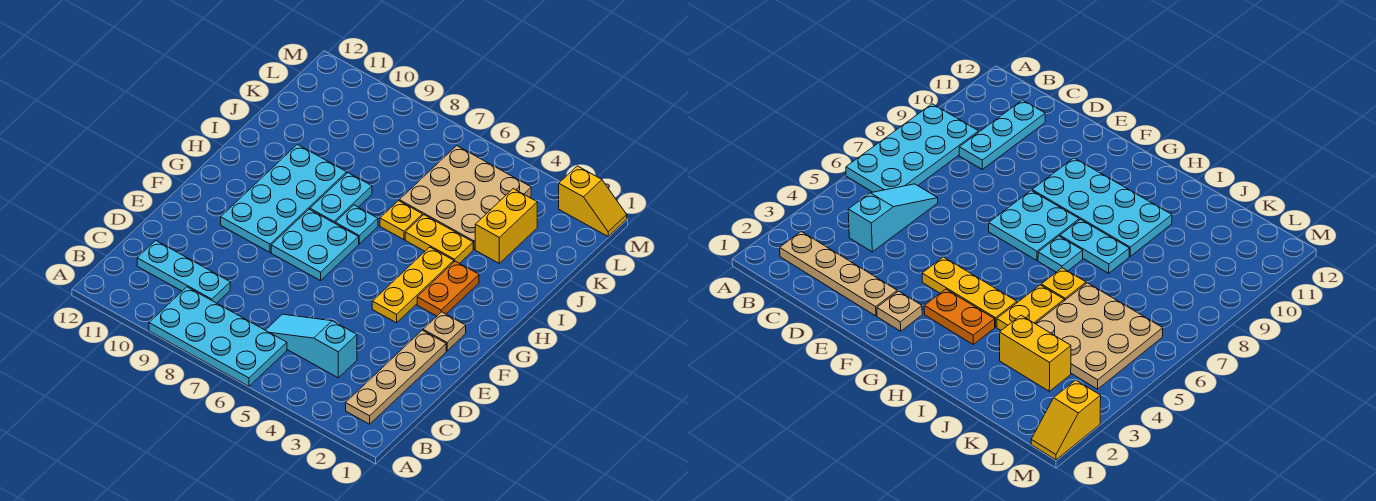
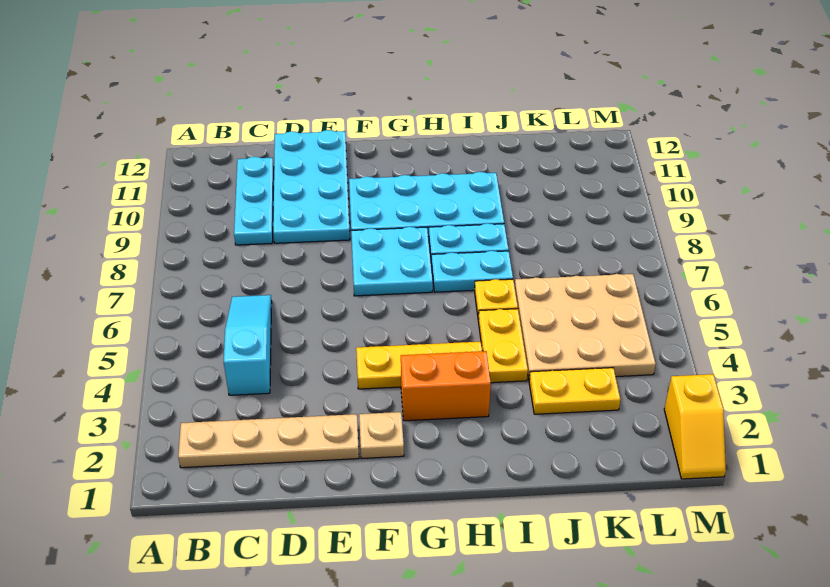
cyan plate A6:B9 level 1 -> cyan plate D9:E12 level 1
orange plate G3:H3 level 1 -> orange brick G3:H3 level 1
cyan plate H7 level 1 -> cyan plate H7:I7 level 1
yellow brick J3:K3 level 1 -> yellow plate J3:K3 level 1

